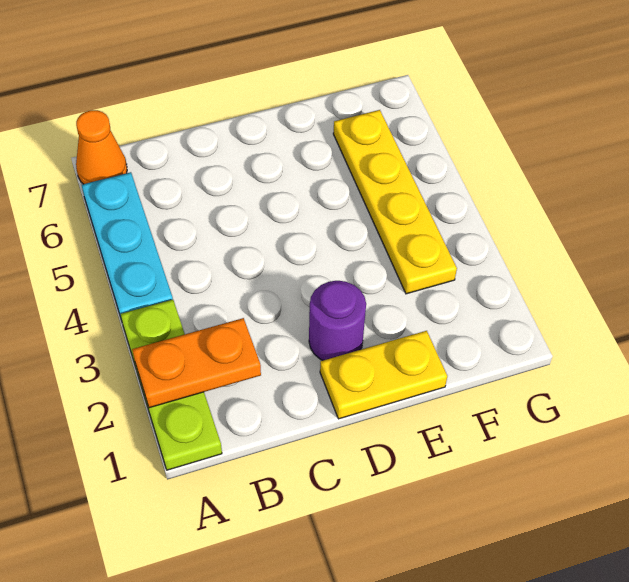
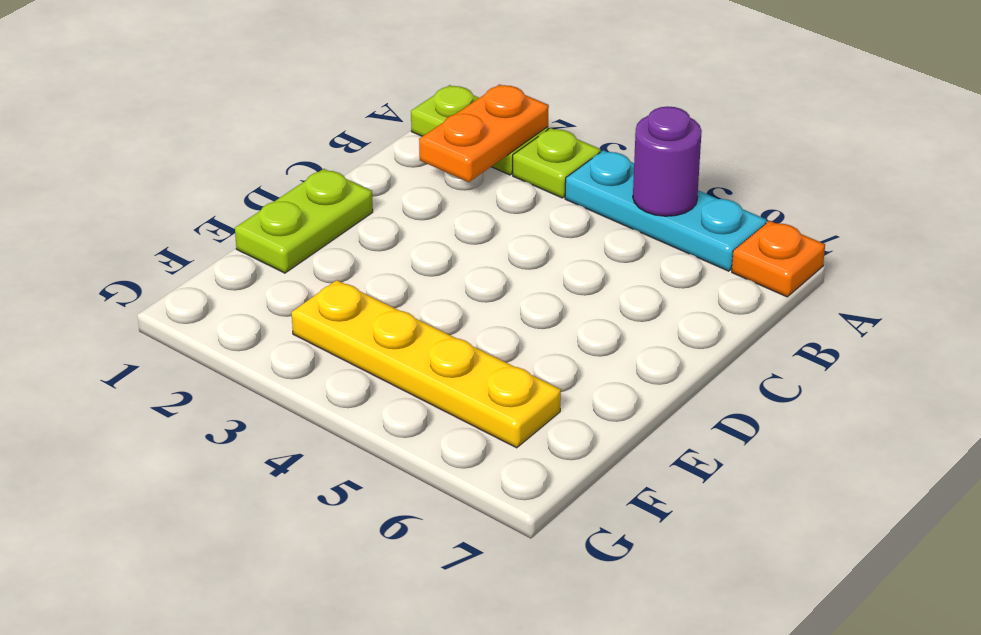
orange cone A7 level 1 -> orange plate A7 level 1
yellow plate D1:E1 level 1 -> lime plate D1:E1 level 1
purple round brick D2 level 1 -> purple round brick A5 level 2

